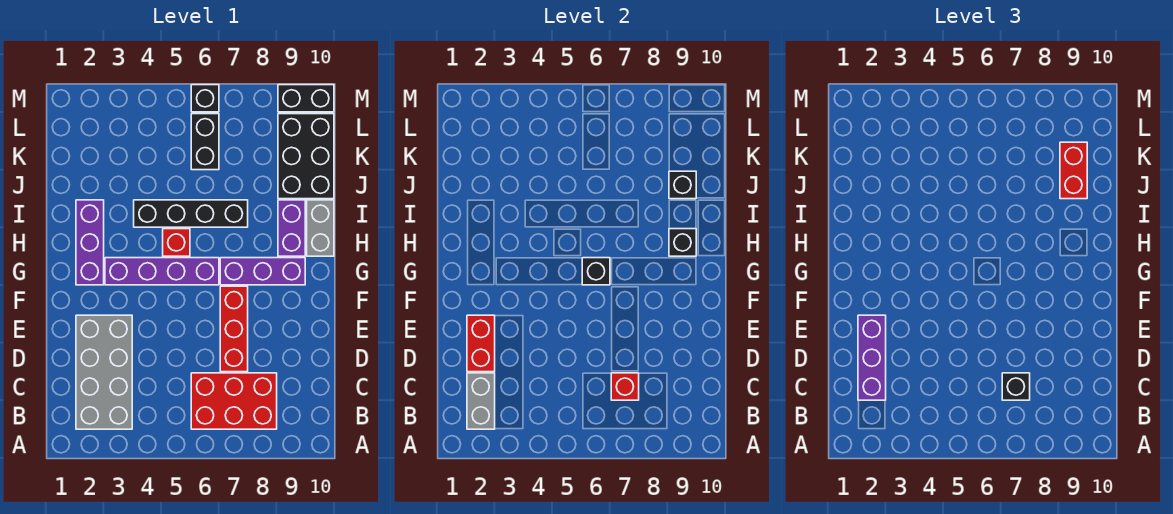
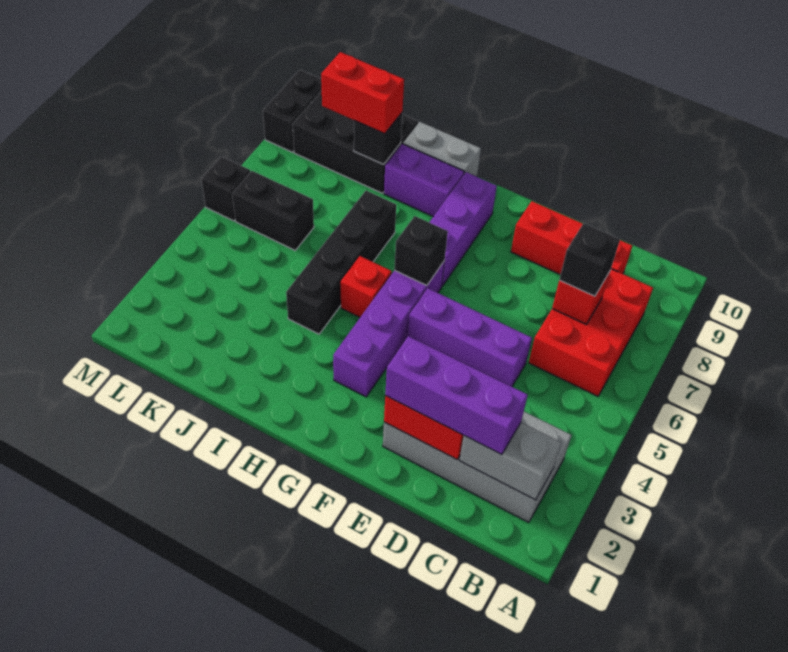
red brick D7:F7 level 1 -> red brick C9:E9 level 1
purple brick G2:I2 level 1 -> purple brick D5:F5 level 1
black brick H9 level 2 -> none

